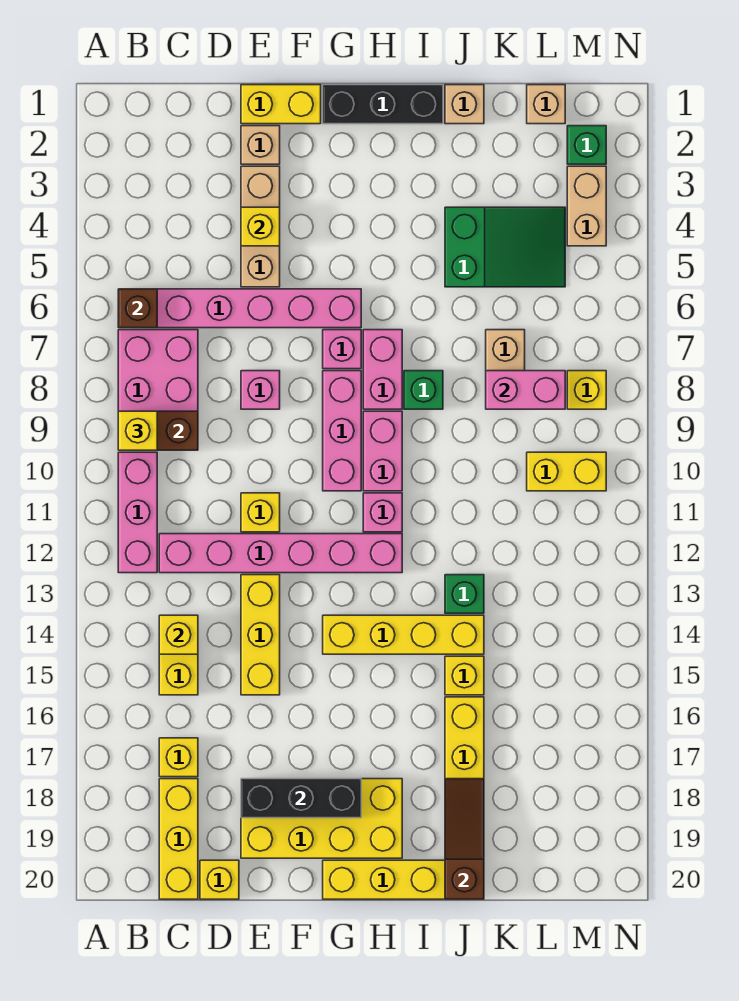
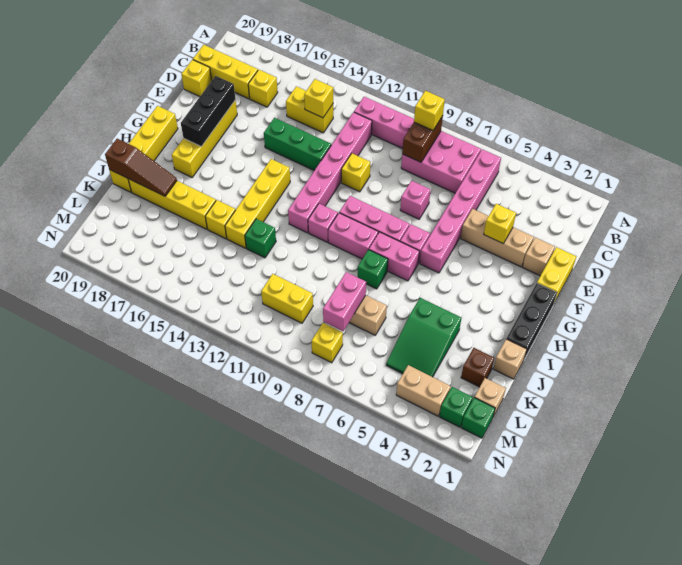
brown brick B6 level 2 -> brown brick K2 level 1
yellow brick E13:E15 level 1 -> green brick E13:E15 level 1
yellow brick E18:H19 level 1 -> yellow brick E18:H18 level 1
yellow brick L10:M10 level 1 -> yellow brick L10:L11 level 1
none -> green brick M1 level 1

